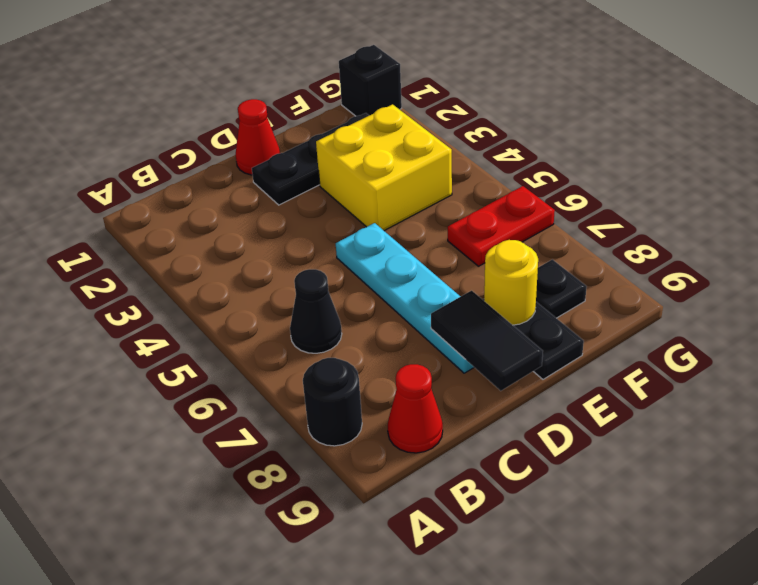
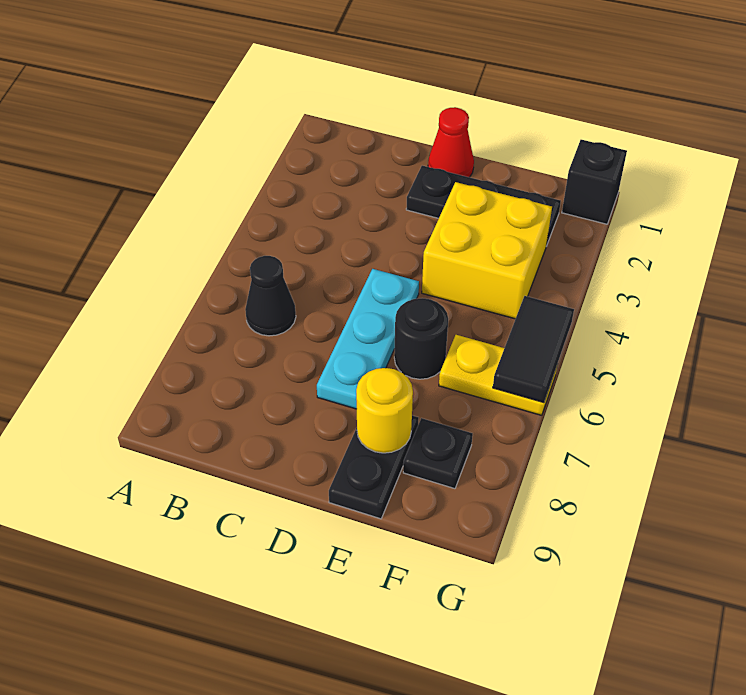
black round brick A8 level 1 -> black round brick E6 level 1
red cone B9 level 1 -> none
cyan plate D5:D8 level 1 -> cyan plate D5:D7 level 1
black tile D8:D9 level 2 -> black tile G5:G6 level 2
red plate F6:G6 level 1 -> yellow plate F6:G6 level 1

